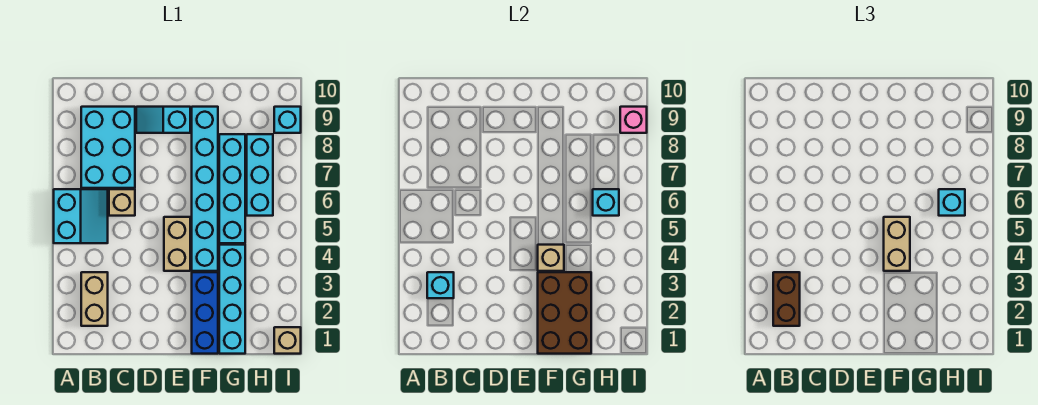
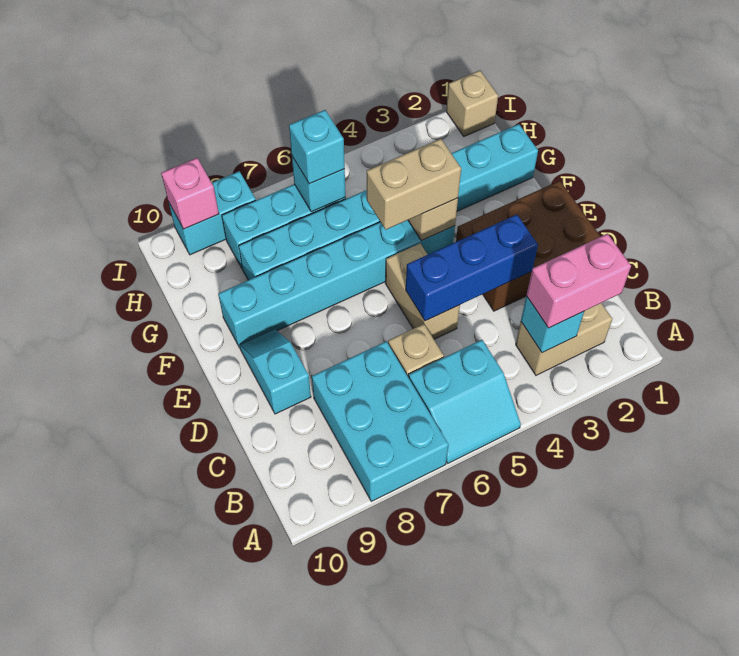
cyan slope A5:B6 level 1 top A -> cyan slope A5:B6 level 1 top B
brown brick B2:B3 level 3 -> pink brick B2:B3 level 3
cyan brick B7:C9 level 1 -> cyan brick A7:C8 level 1
cyan slope D9:E9 level 1 top E -> cyan slope D9:E9 level 1 top D
tan brick E4:E5 level 1 -> tan brick D5:E5 level 1
blue brick F1:F3 level 1 -> blue brick D3:D5 level 2
brown brick F1:G3 level 2 -> brown brick D1:E3 level 1
cyan brick I9 level 1 -> cyan brick I8:I9 level 1

